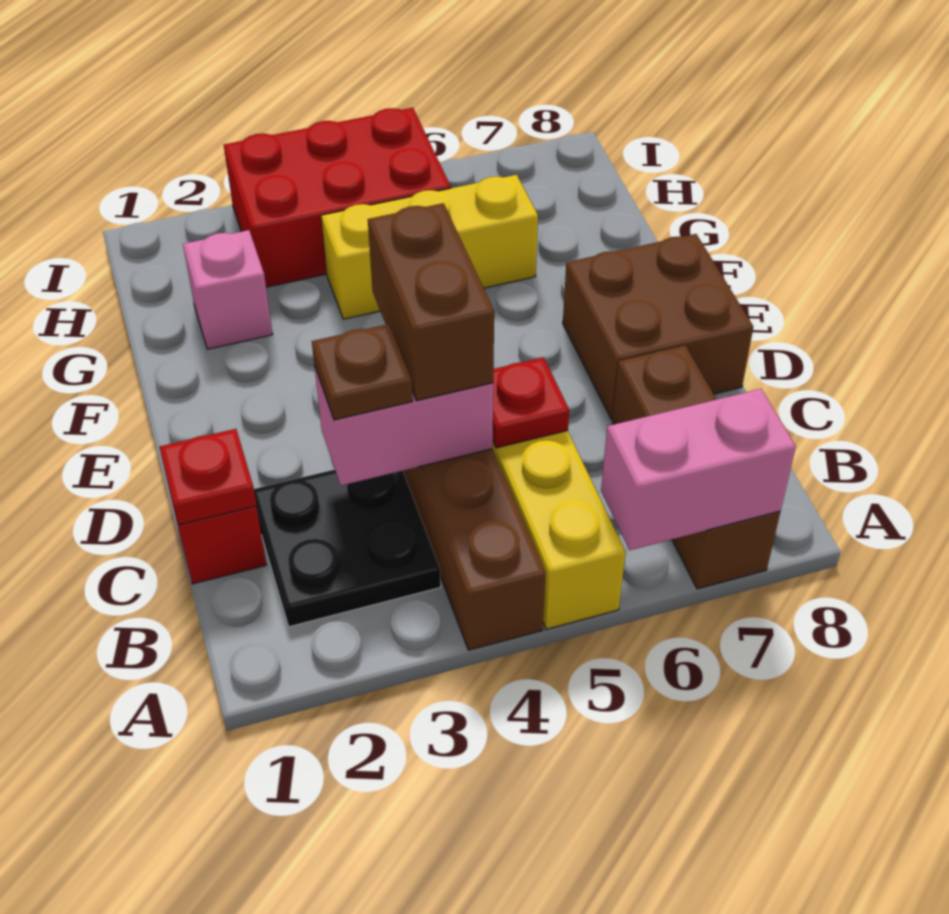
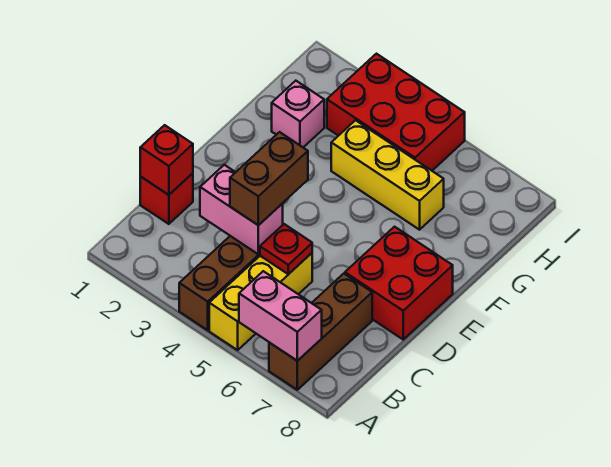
black plate B2:C3 level 1 -> none
red plate C1 level 2 -> red brick C1 level 2
brown plate C3 level 3 -> none
brown brick D7:E8 level 1 -> red brick D7:E8 level 1

